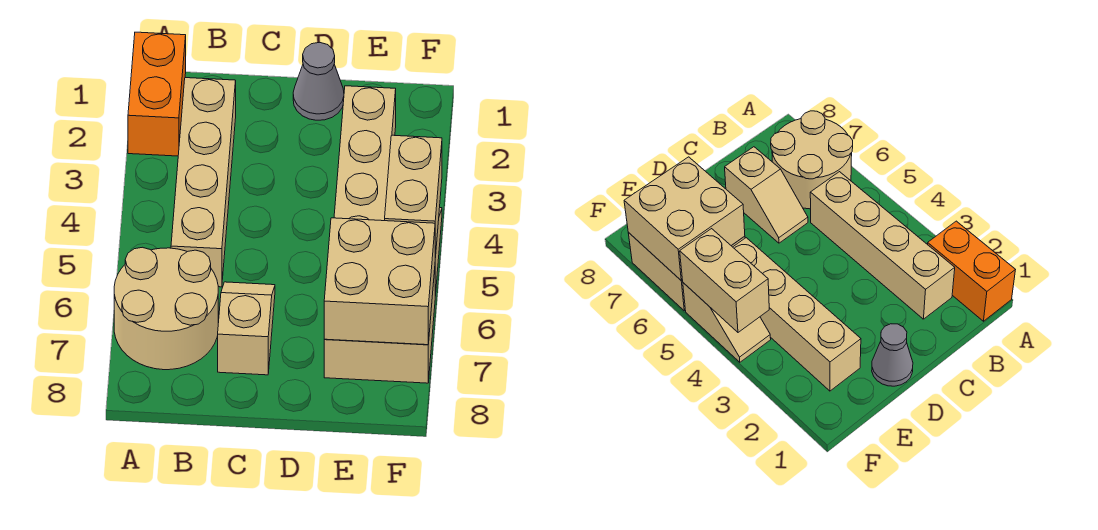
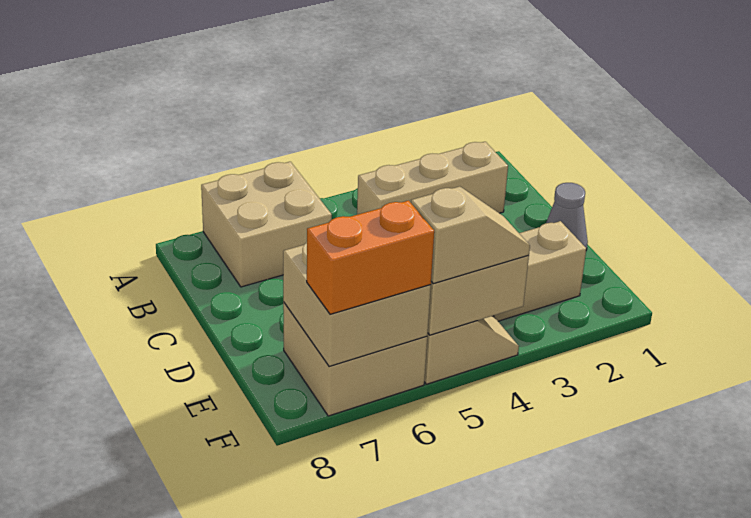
orange brick A1:A2 level 1 -> orange brick F6:F7 level 3
tan round brick A6:B7 level 1 -> tan brick A6:B7 level 1
tan brick B2:B5 level 1 -> tan brick B2:B4 level 1
tan slope C6:C7 level 1 top 7 -> tan slope F4:F5 level 3 top 5

